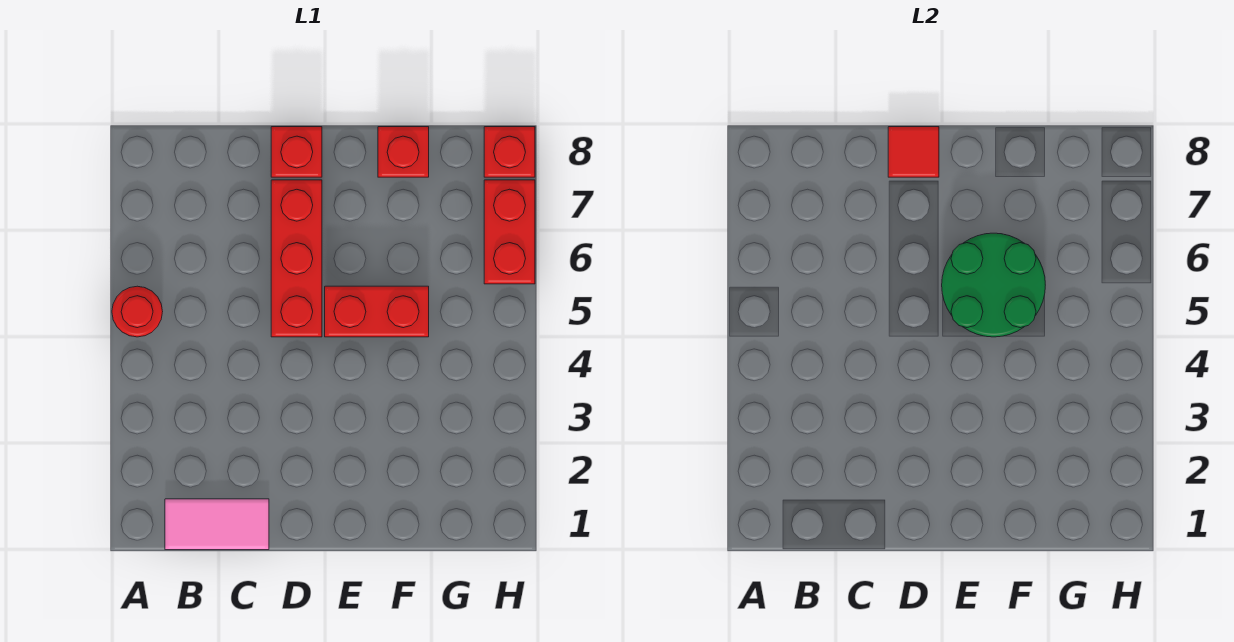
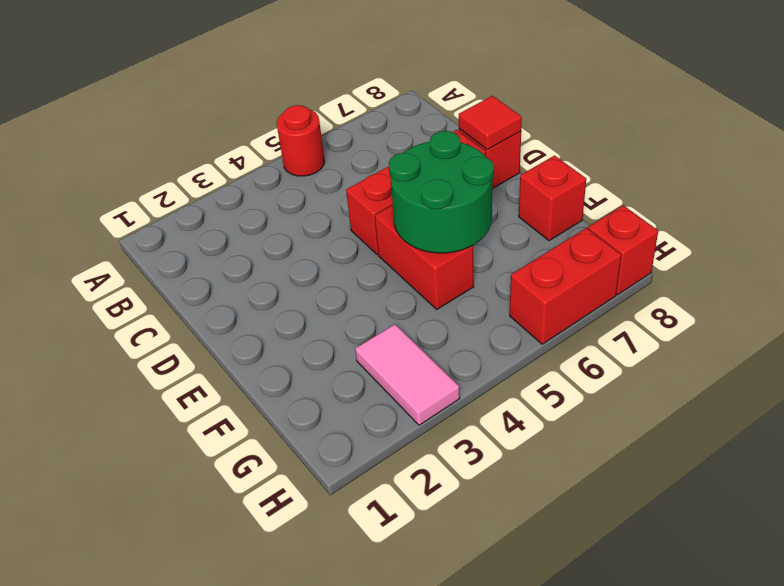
pink tile B1:C1 level 1 -> pink tile G3:H3 level 1

